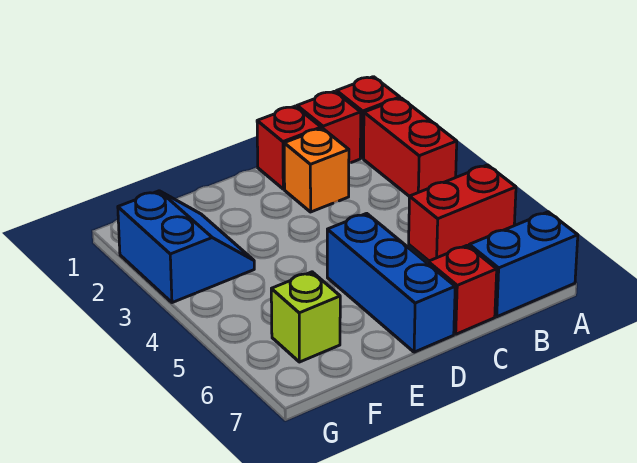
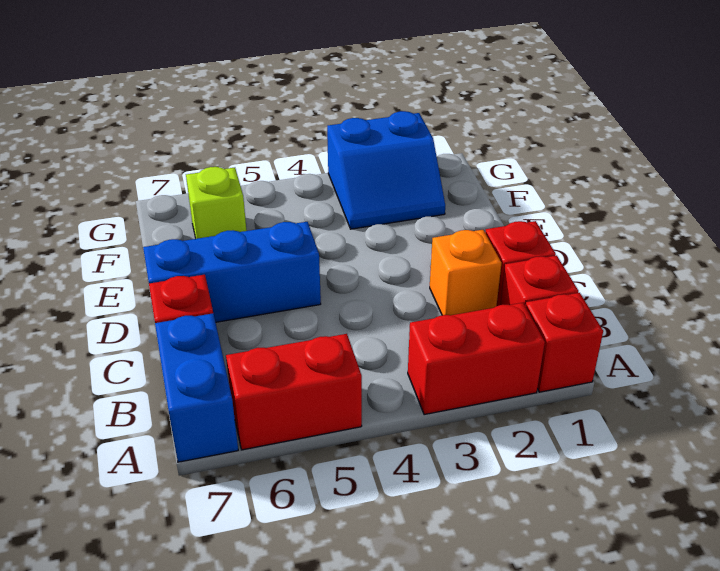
red brick A5:B5 level 1 -> red brick A5:A6 level 1

